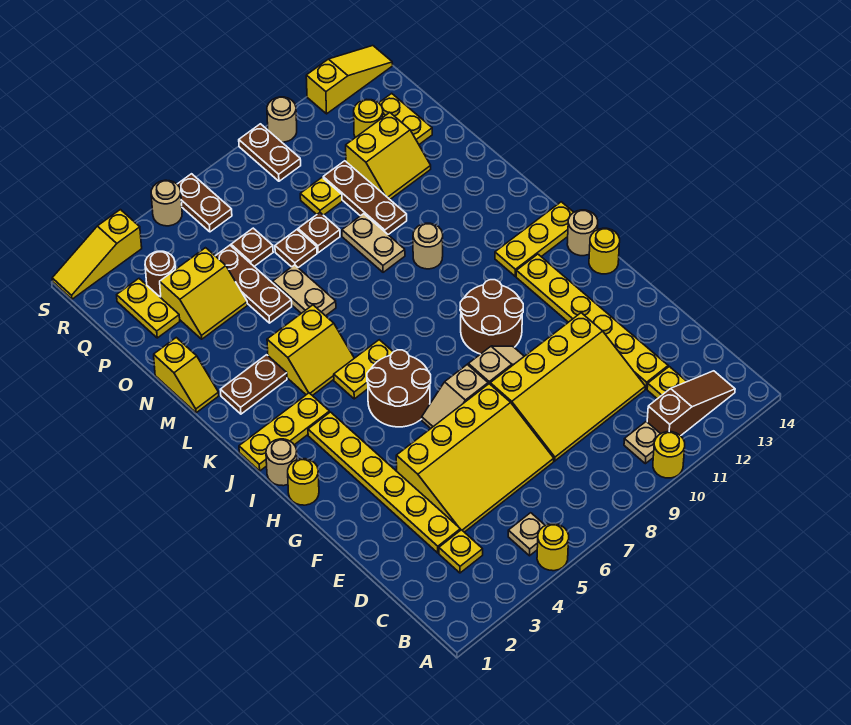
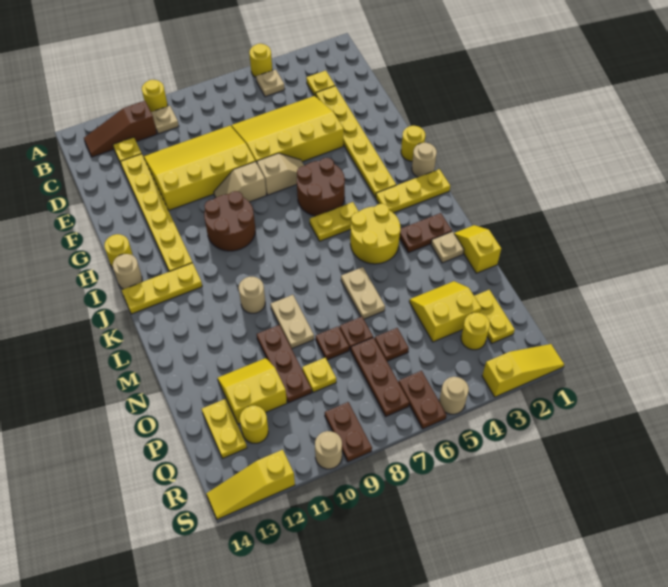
yellow slope K4:L5 level 1 top L -> yellow round brick K4:L5 level 1
none -> tan plate M2 level 1
brown plate N5:P5 level 1 -> brown plate P7:R7 level 1
brown round brick Q3 level 1 -> yellow round brick Q3 level 1

